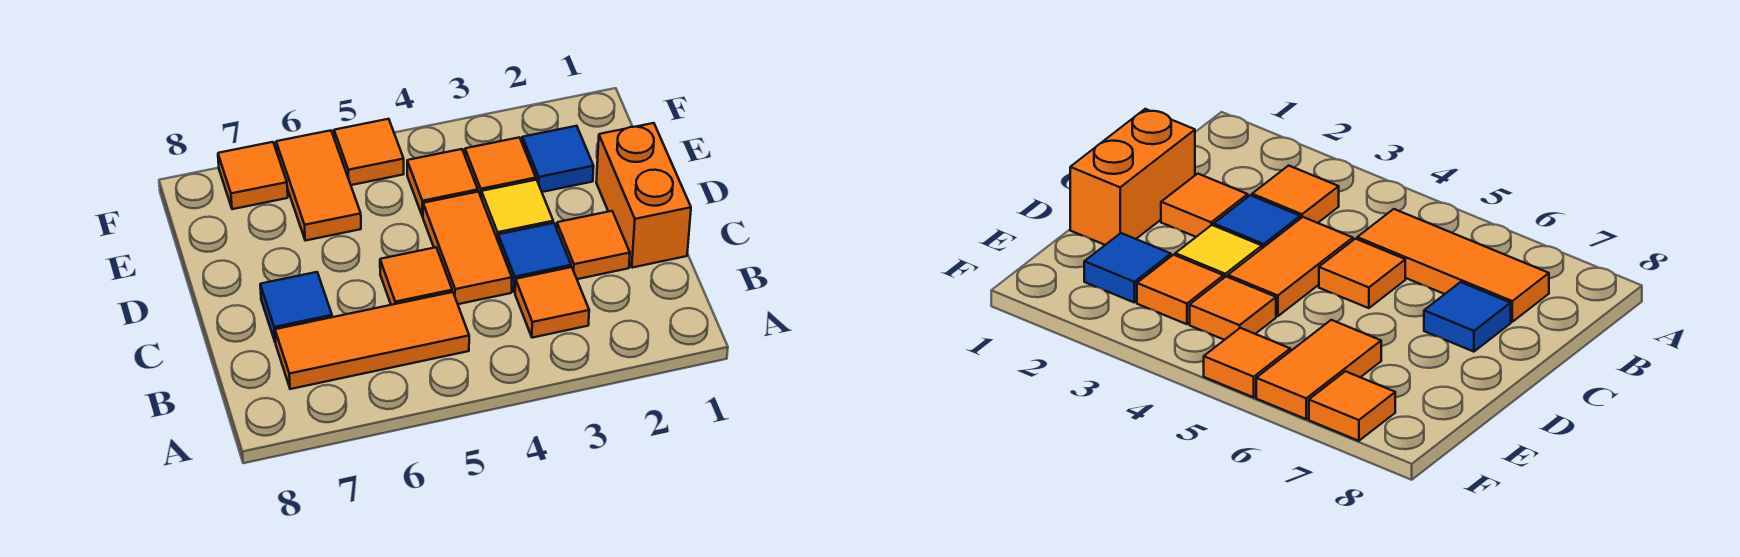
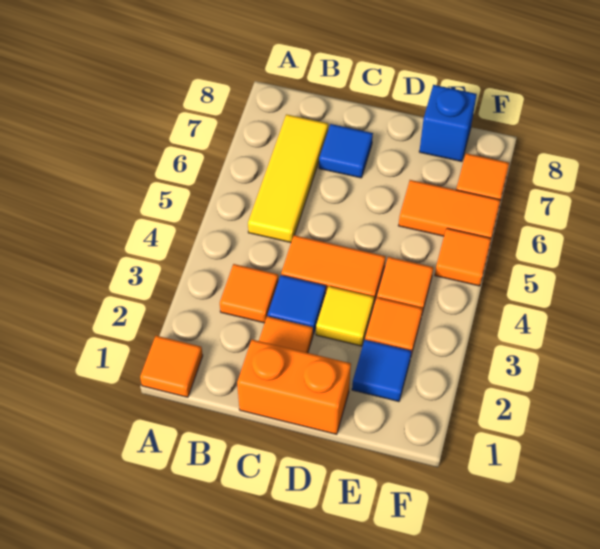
orange tile B5:B7 level 1 -> yellow tile B5:B7 level 1
orange tile C5 level 1 -> orange tile A1 level 1
none -> blue brick E8 level 1

